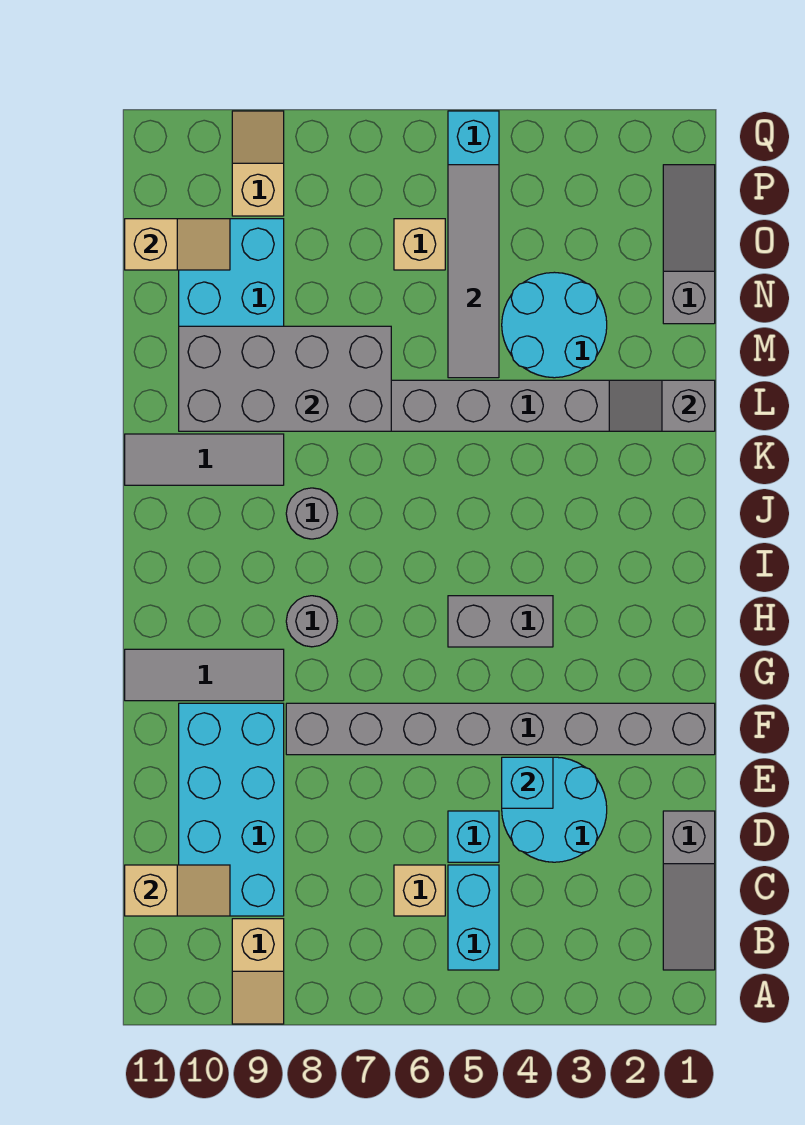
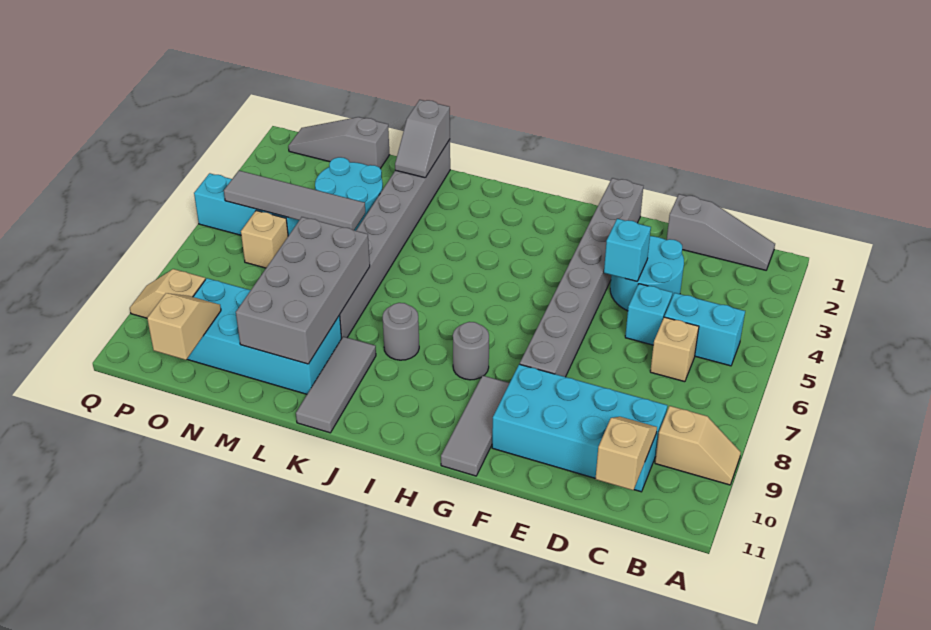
grey brick H4:H5 level 1 -> none

